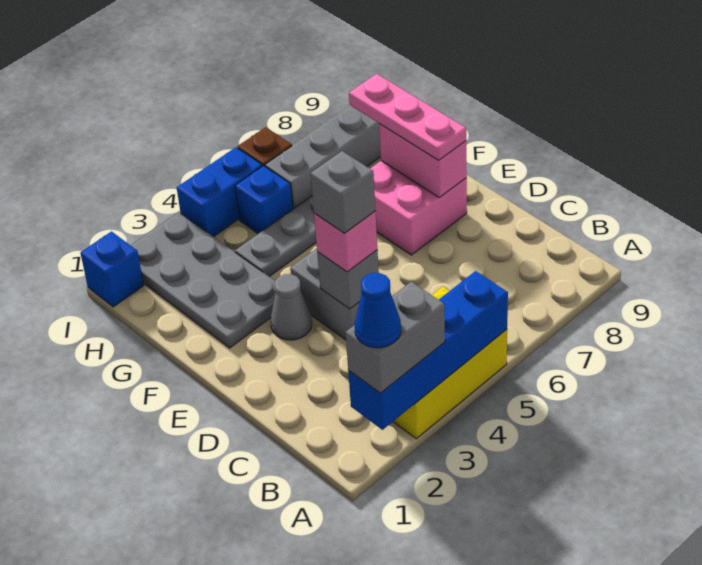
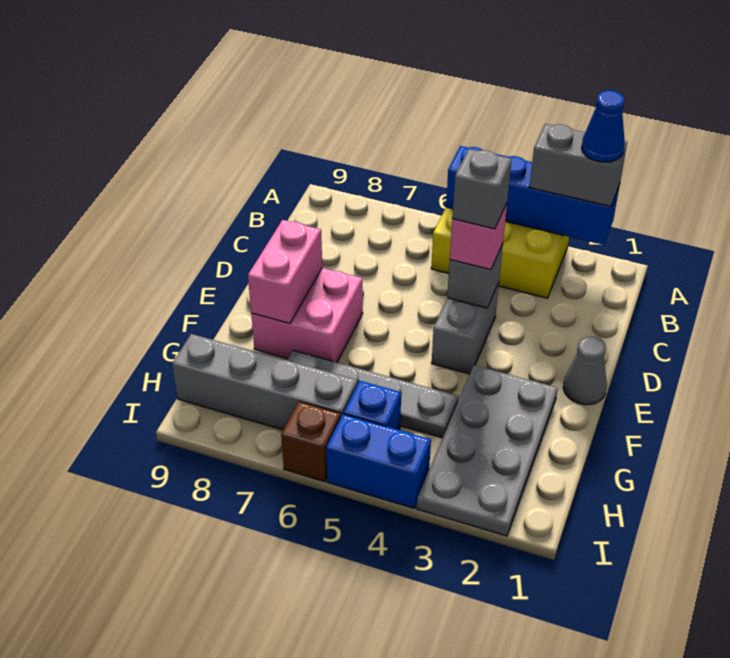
grey cone E3 level 1 -> grey cone E1 level 1
pink plate E8:G8 level 3 -> none
blue brick I1 level 1 -> none

